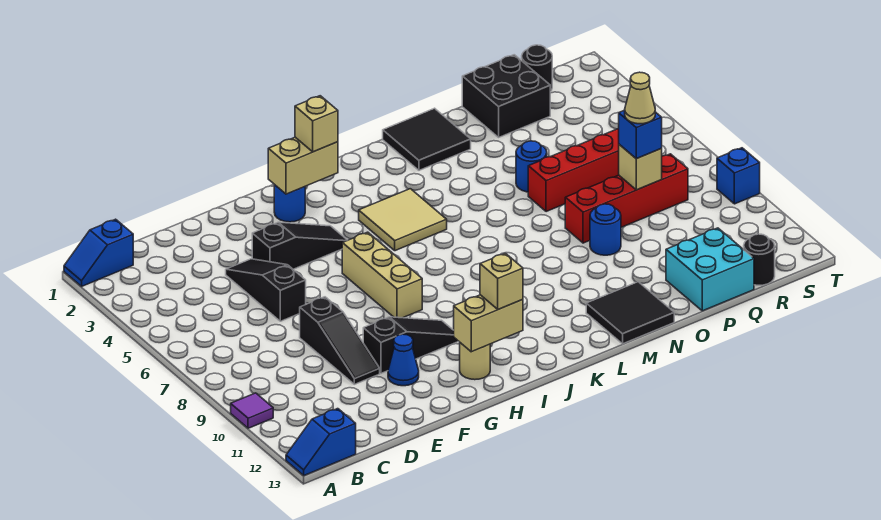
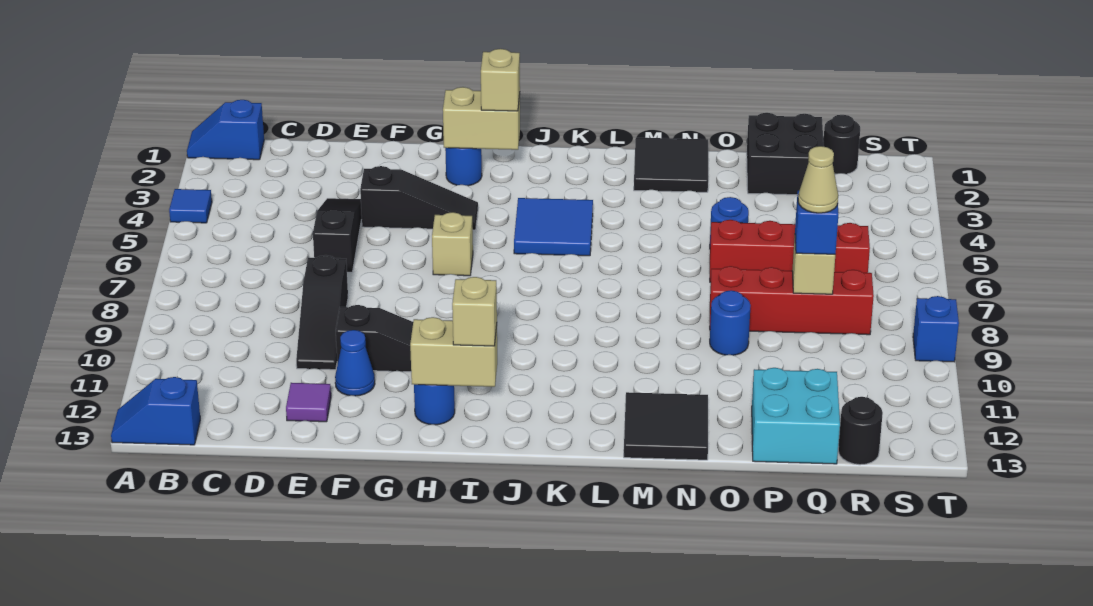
none -> blue tile A4 level 1
purple tile A10 level 1 -> purple tile E12 level 1
tan brick H6:H8 level 1 -> tan brick H6 level 1
tan round brick H12 level 1 -> blue round brick H12 level 1
tan tile J4:K5 level 1 -> blue tile J4:K5 level 1

